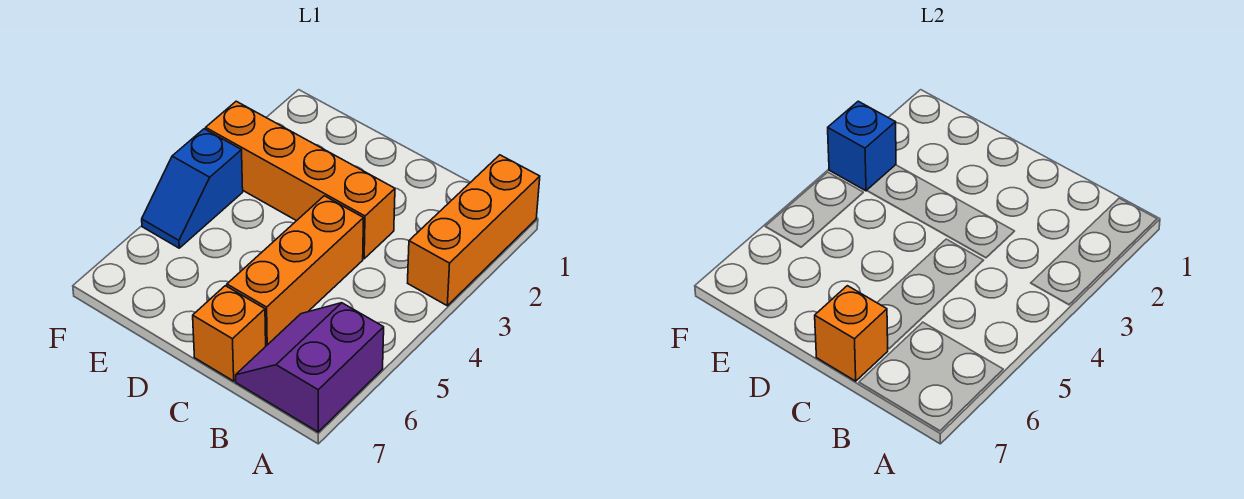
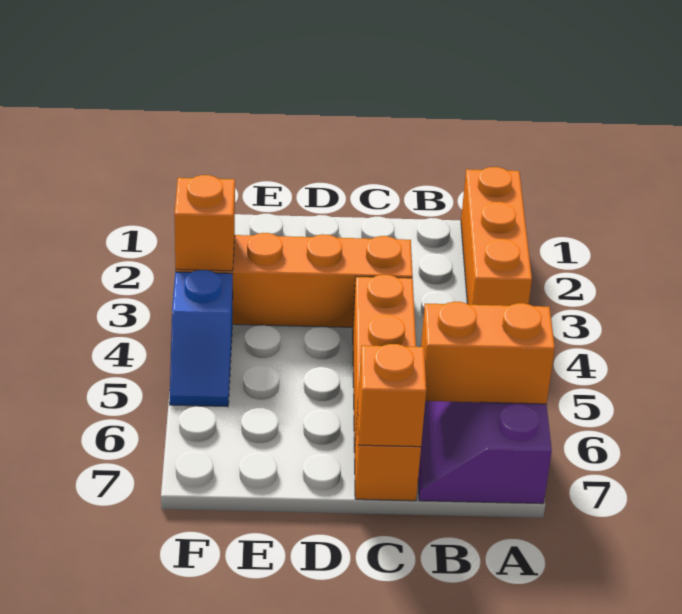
none -> orange brick A6:B6 level 2
blue brick F3 level 2 -> orange brick F3 level 2

